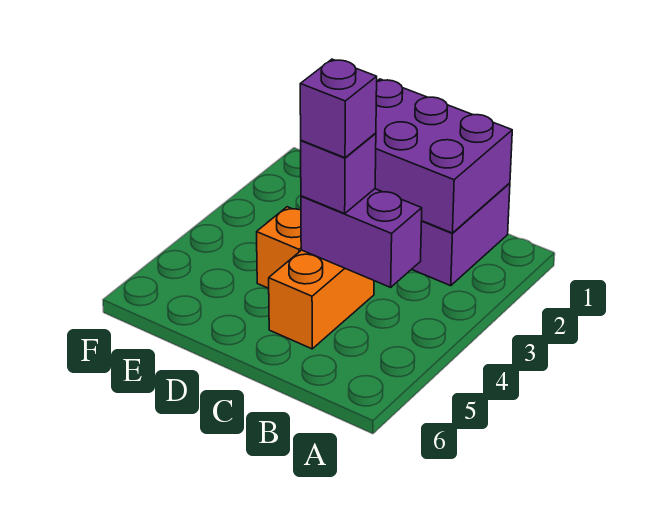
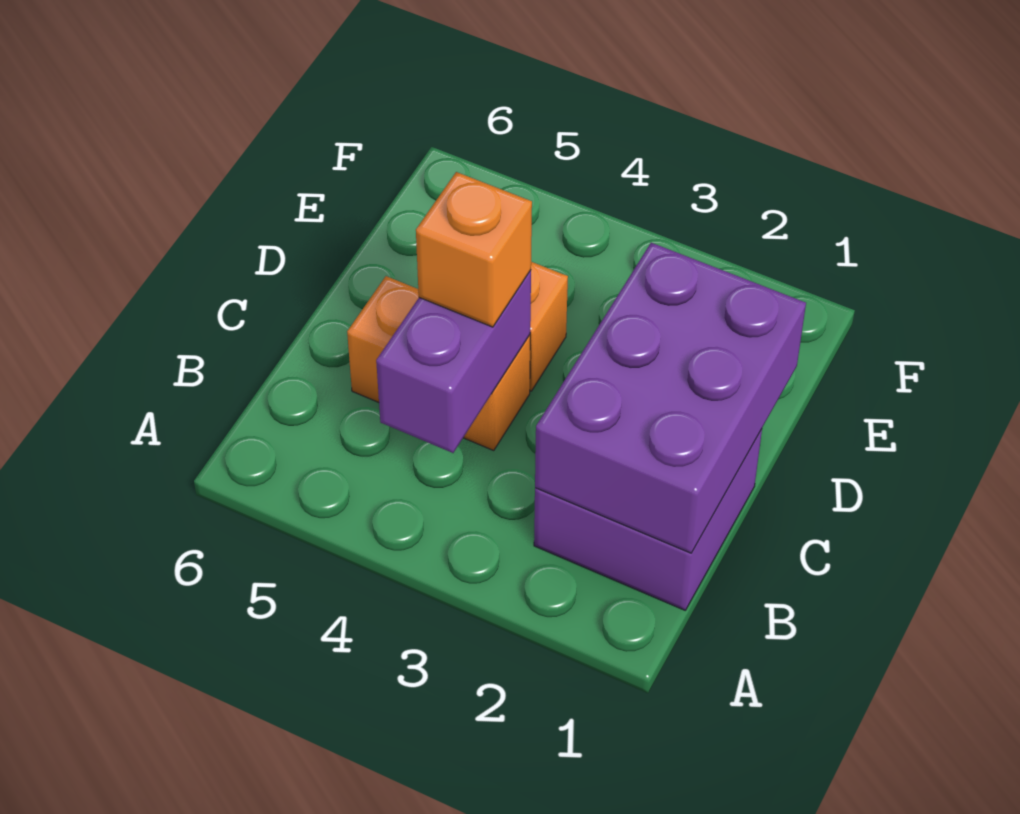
purple brick C4 level 3 -> orange brick C4 level 3
purple brick C4 level 4 -> none

